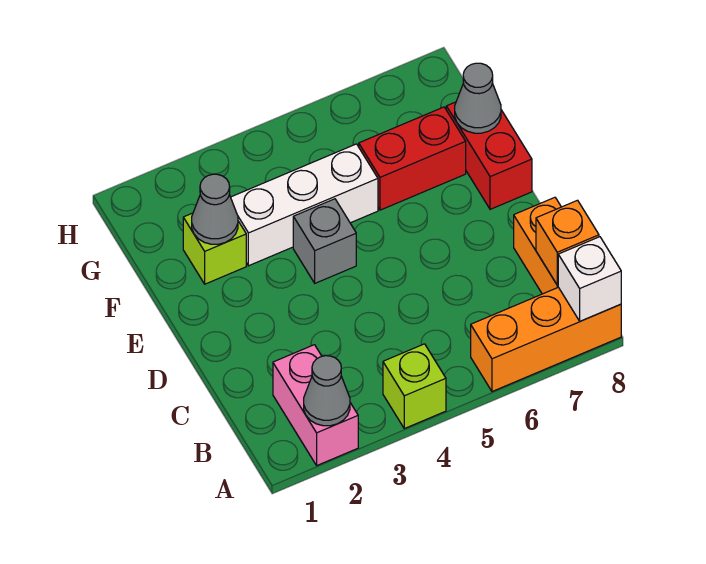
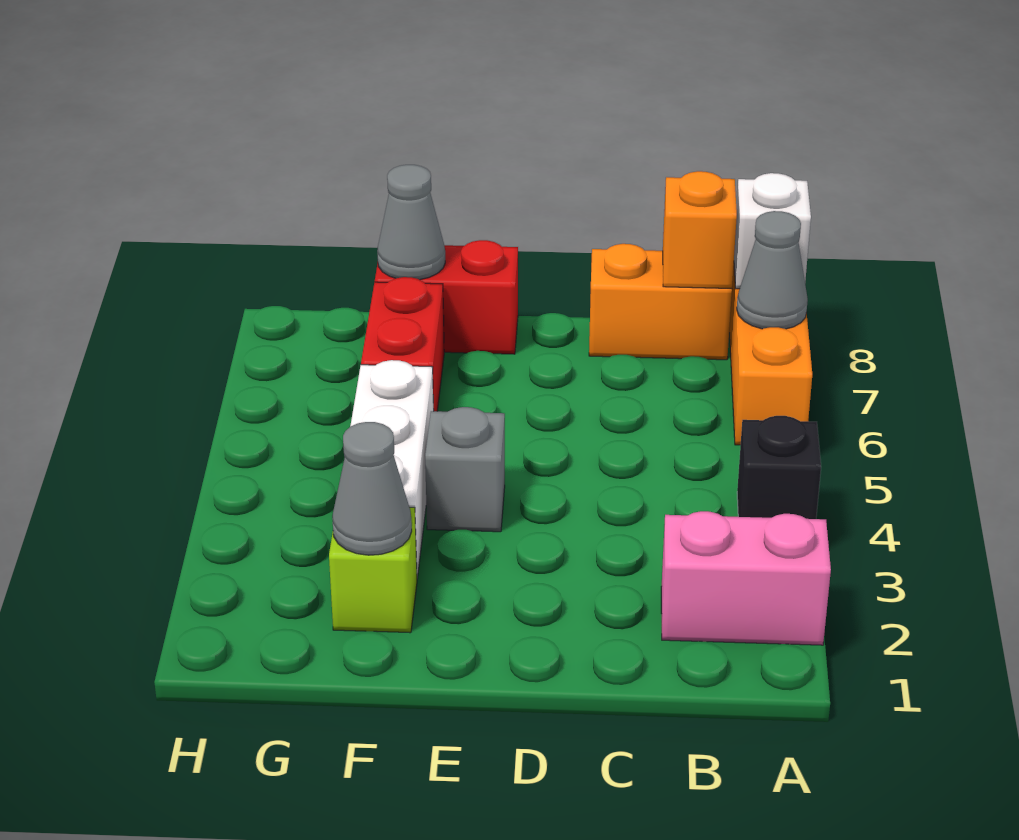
grey cone A2 level 2 -> grey cone A7 level 2
lime brick A4 level 1 -> black brick A4 level 1

